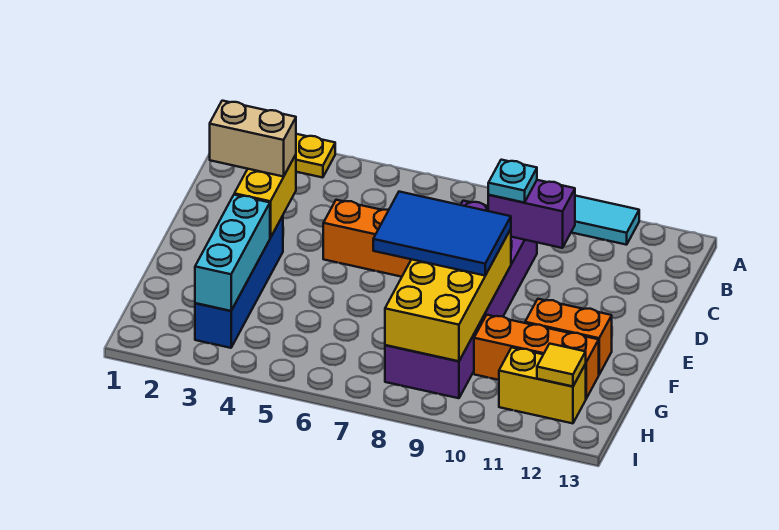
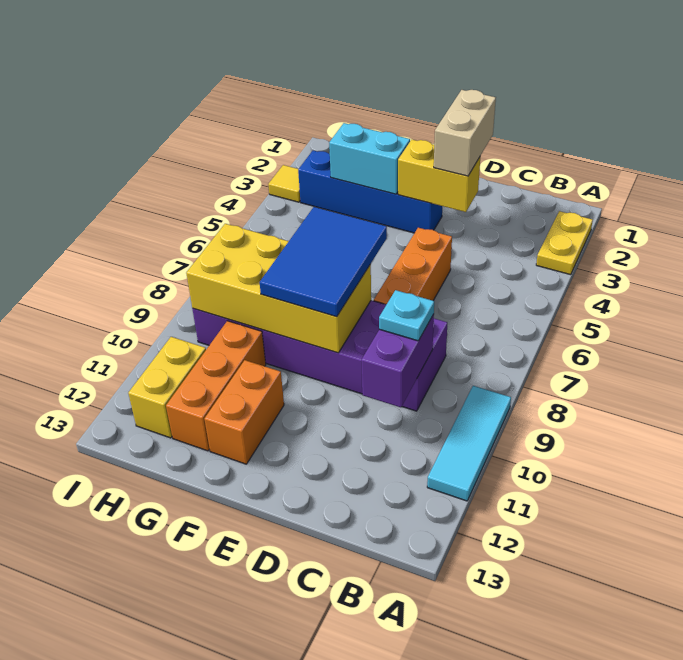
cyan brick F3:H3 level 2 -> cyan brick F3:G3 level 2
yellow tile H12 level 2 -> yellow tile I3 level 1

